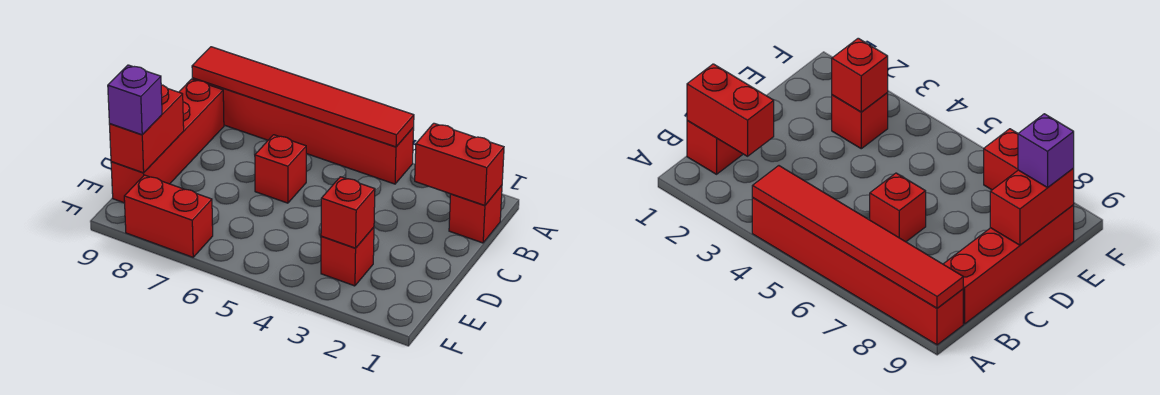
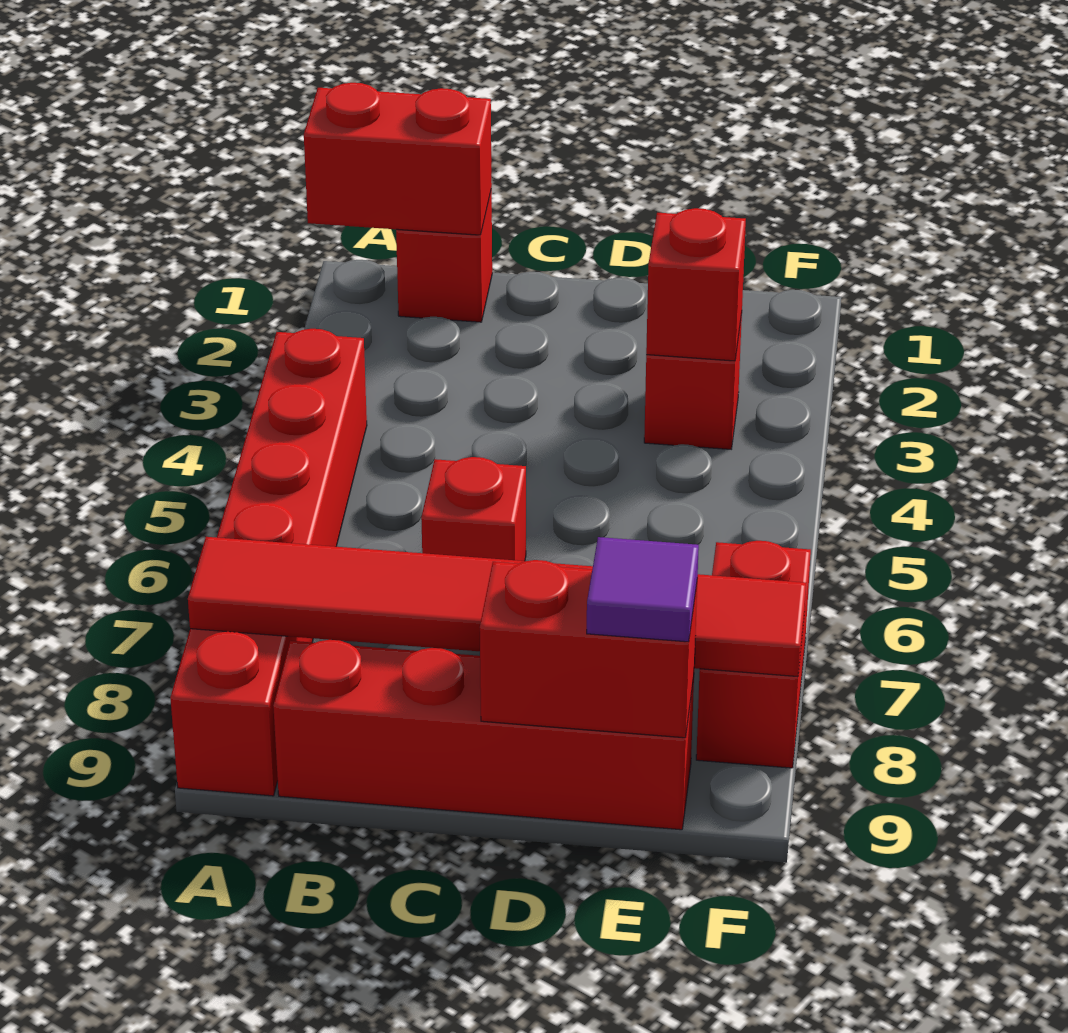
red tile A4:A9 level 2 -> red tile A8:F8 level 2
red brick B1:B2 level 2 -> red brick A1:B1 level 2
purple brick E9 level 3 -> purple tile E9 level 3

